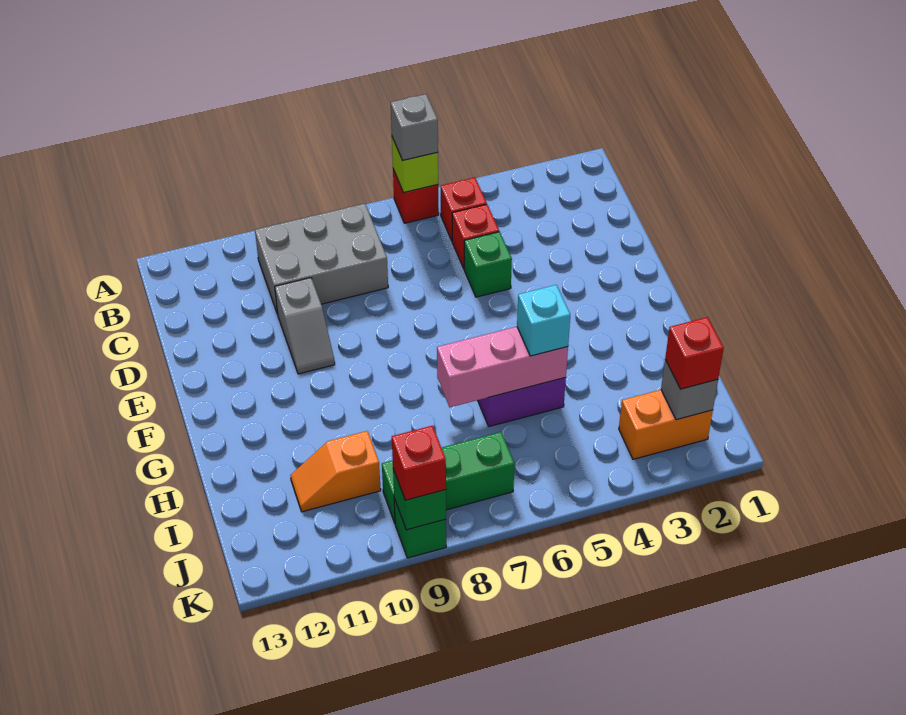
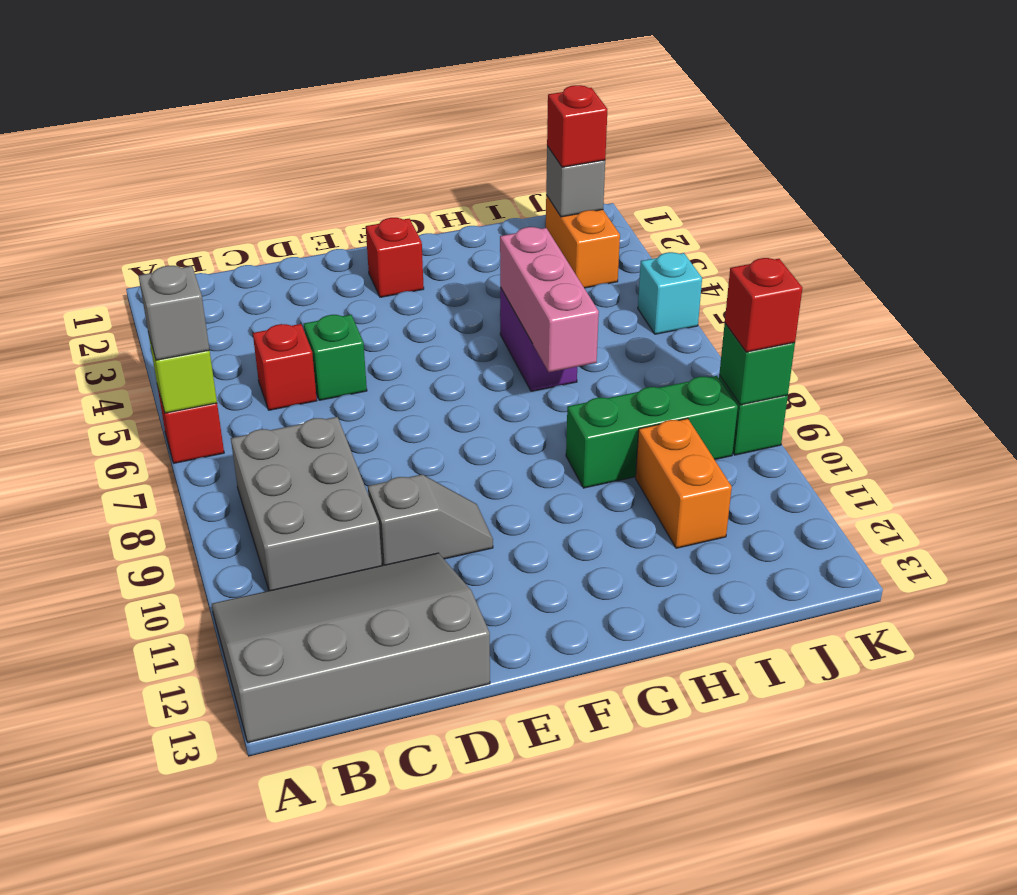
none -> grey slope A11:D13 level 1 top 13
red brick B5 level 1 -> red brick F2 level 1
cyan brick H5 level 3 -> cyan brick K5 level 1
orange slope I10:I11 level 1 top 10 -> orange brick I10:I11 level 1
green brick J7:J9 level 1 -> green brick H9:J9 level 1

